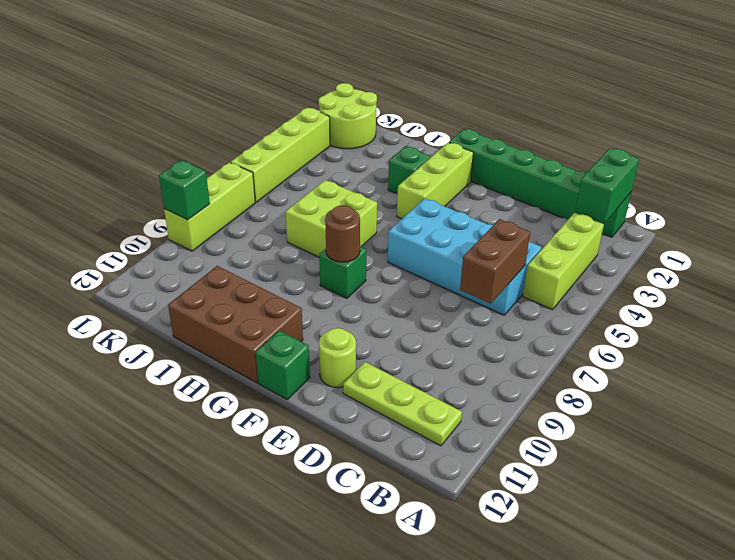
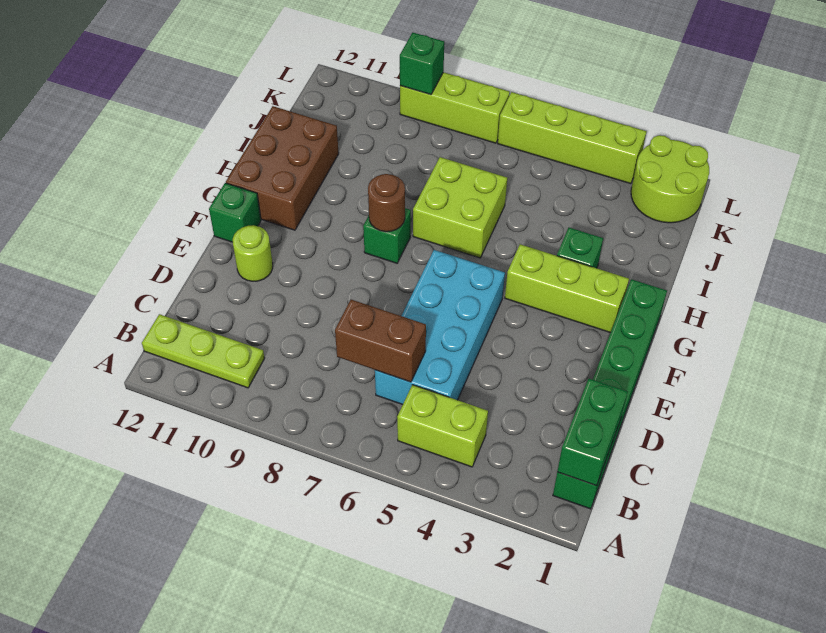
green brick B1:B2 level 2 -> green brick B1:C1 level 2
lime brick B3:B5 level 1 -> lime brick B4:B5 level 1
lime plate B11:D11 level 1 -> lime plate B10:B12 level 1

